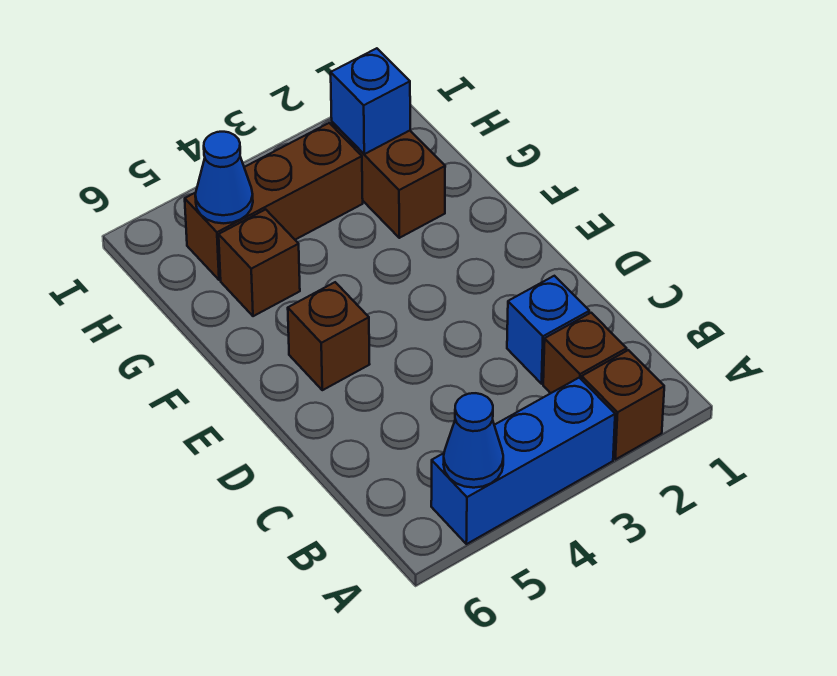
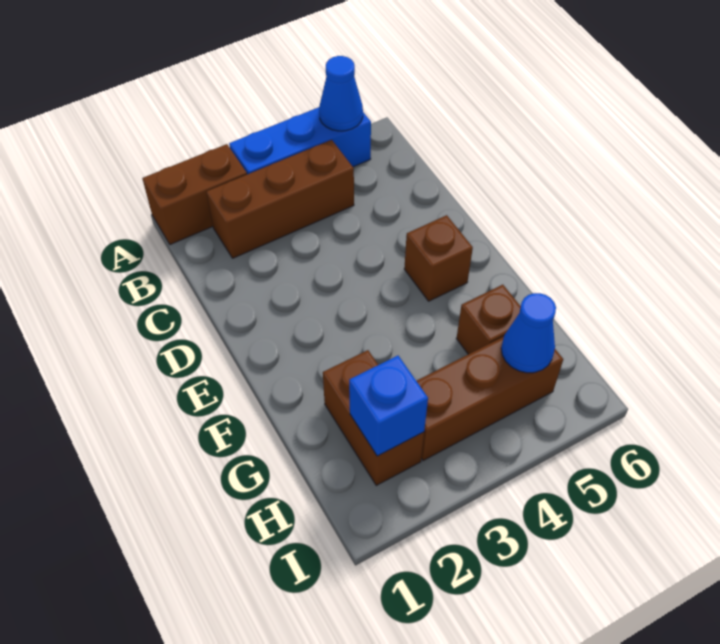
brown brick A2 level 1 -> brown brick A1:A2 level 1
brown brick B2 level 1 -> brown brick B2:B4 level 1
blue brick C2 level 1 -> none

